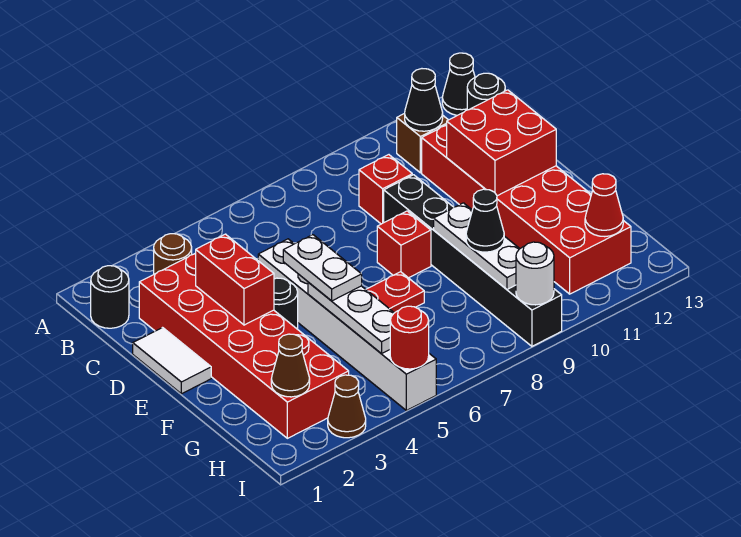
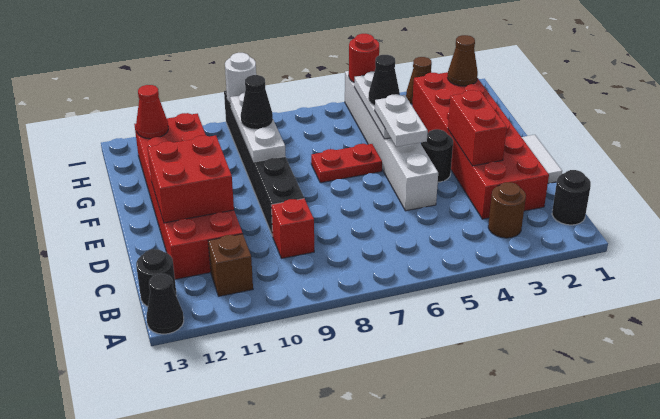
black cone B11 level 2 -> black cone G5 level 3
red brick E8 level 1 -> none

